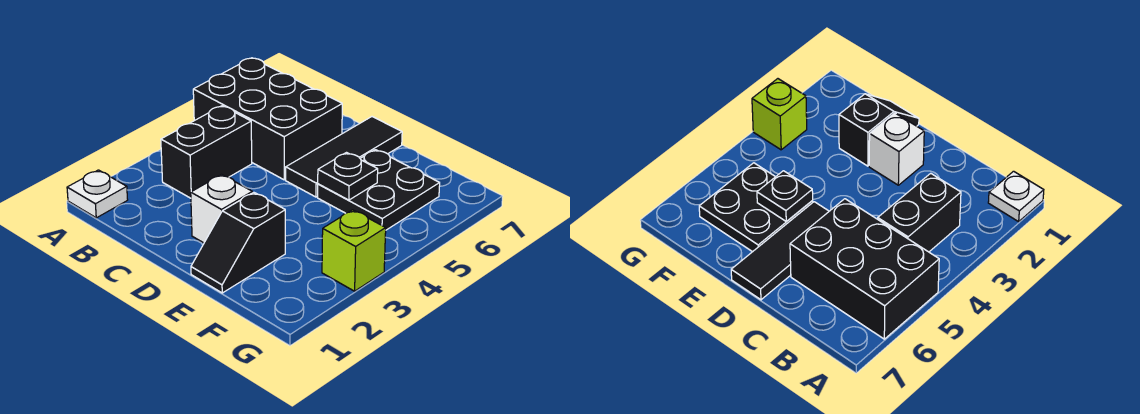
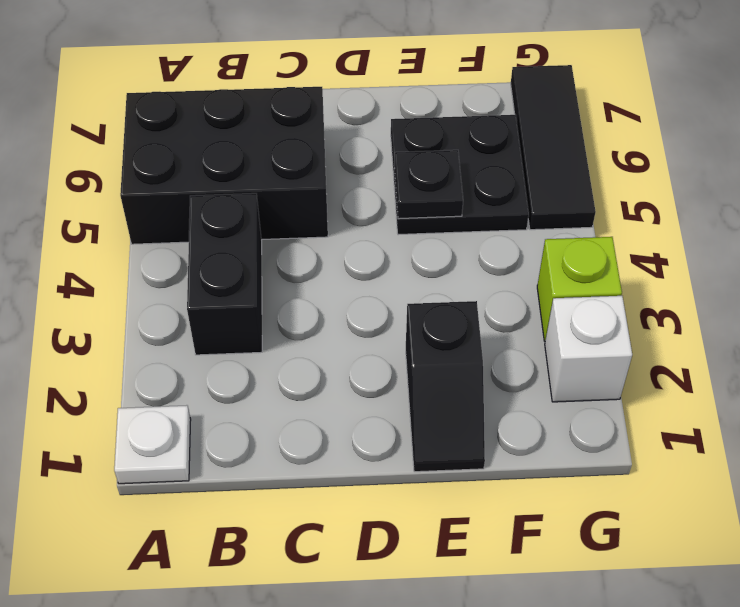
white brick D2 level 1 -> white brick G2 level 1
black tile D5:D7 level 1 -> black tile G5:G7 level 1

